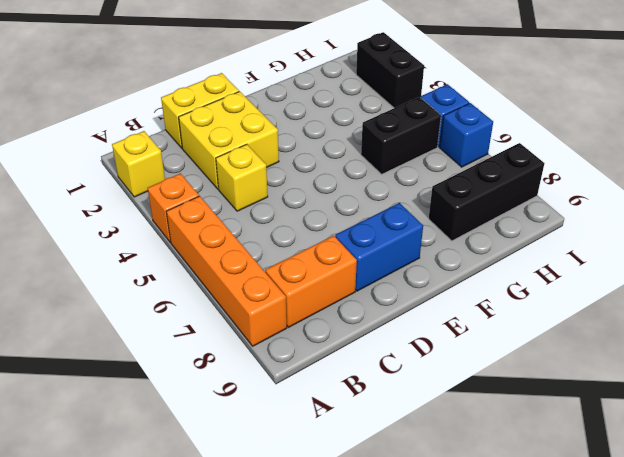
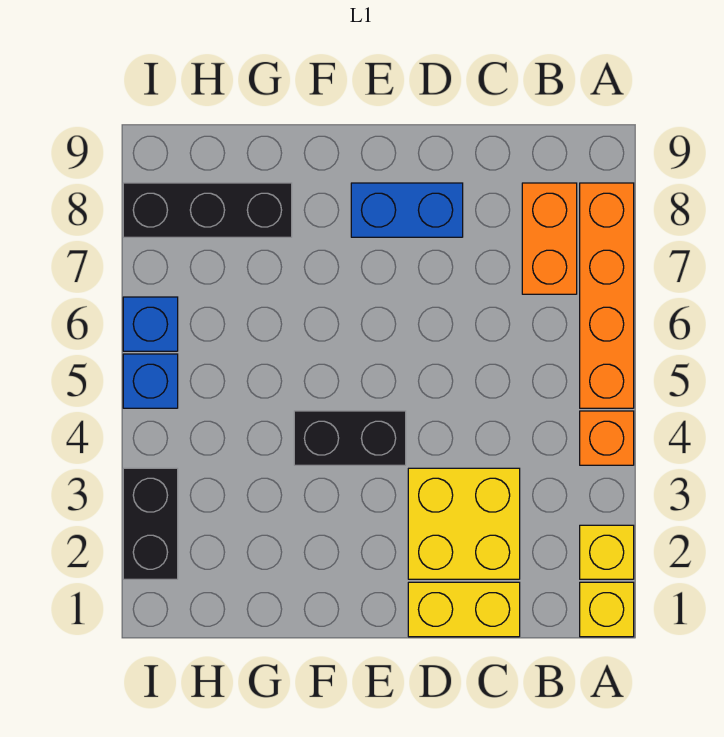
orange brick B8:C8 level 1 -> orange brick B7:B8 level 1
yellow brick C4 level 1 -> yellow brick A1 level 1
black brick G5:H5 level 1 -> black brick E4:F4 level 1

